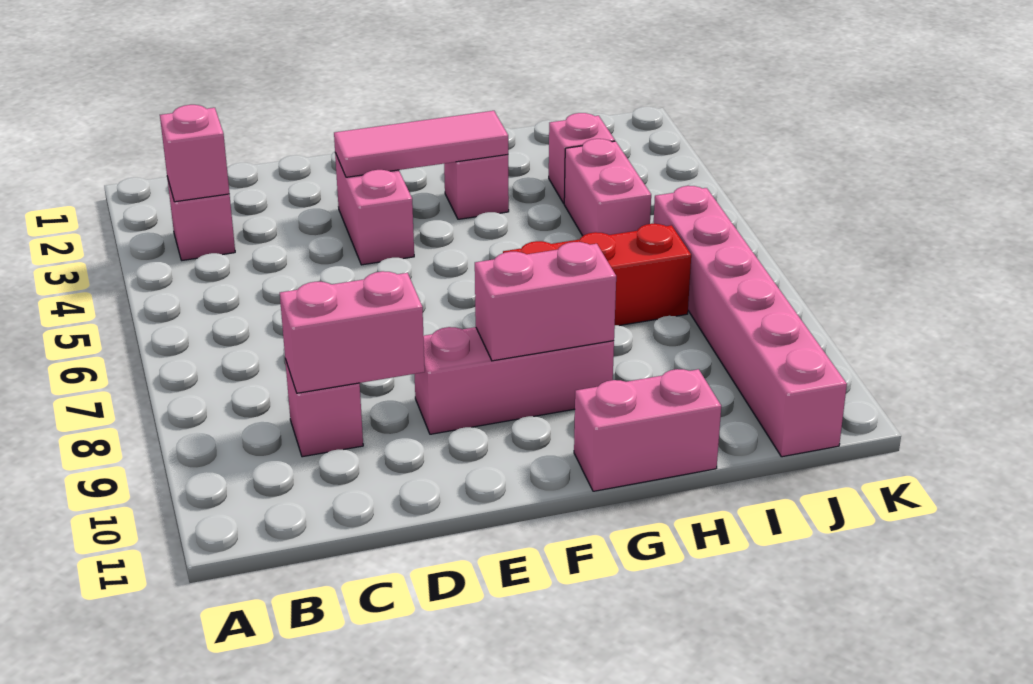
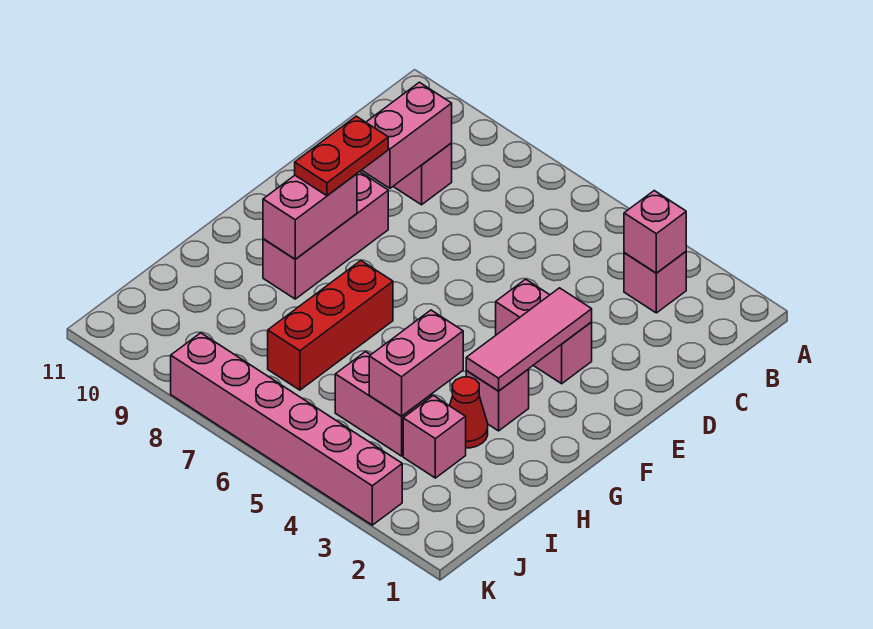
none -> red plate E9:F9 level 3
pink brick G11:H11 level 1 -> pink brick H4:I4 level 2
none -> red cone H3 level 1
pink brick J6:J11 level 1 -> pink brick K3:K8 level 1

